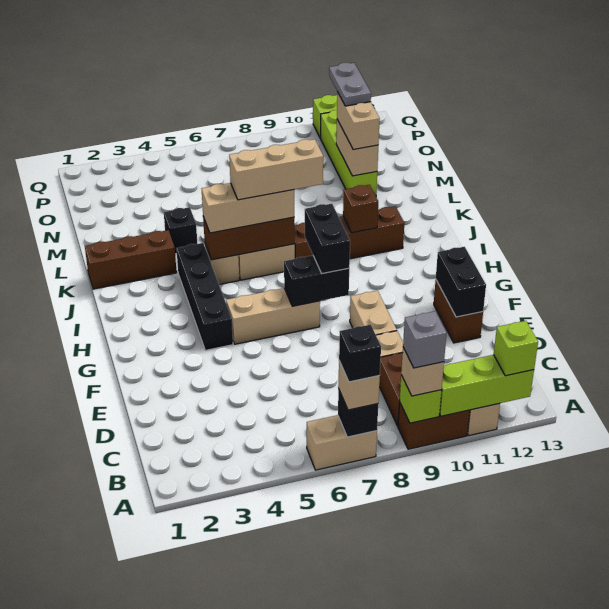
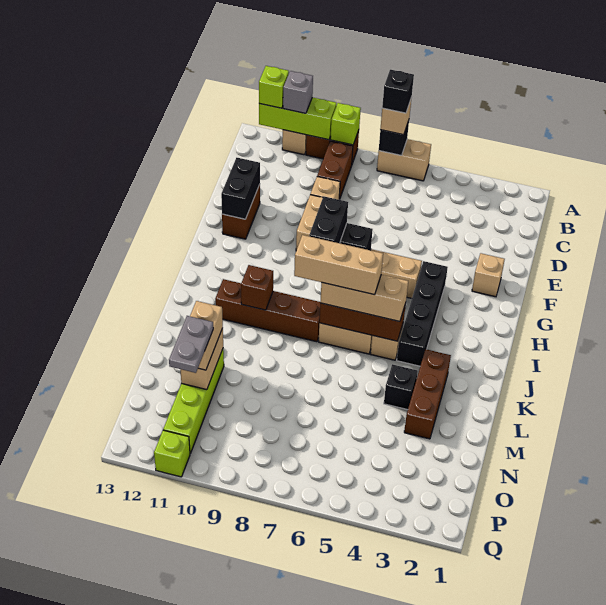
tan brick A9 level 3 -> tan brick F2 level 1
grey brick A9 level 4 -> grey brick A11 level 3
brown brick K1:K3 level 1 -> brown brick K3:M3 level 1

